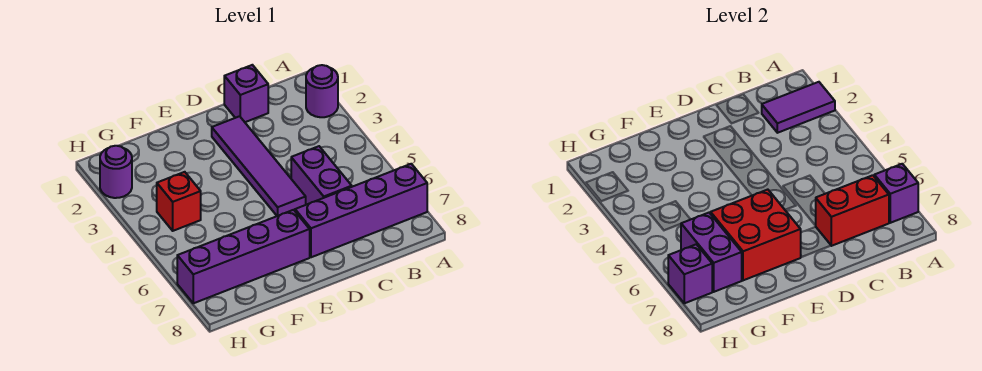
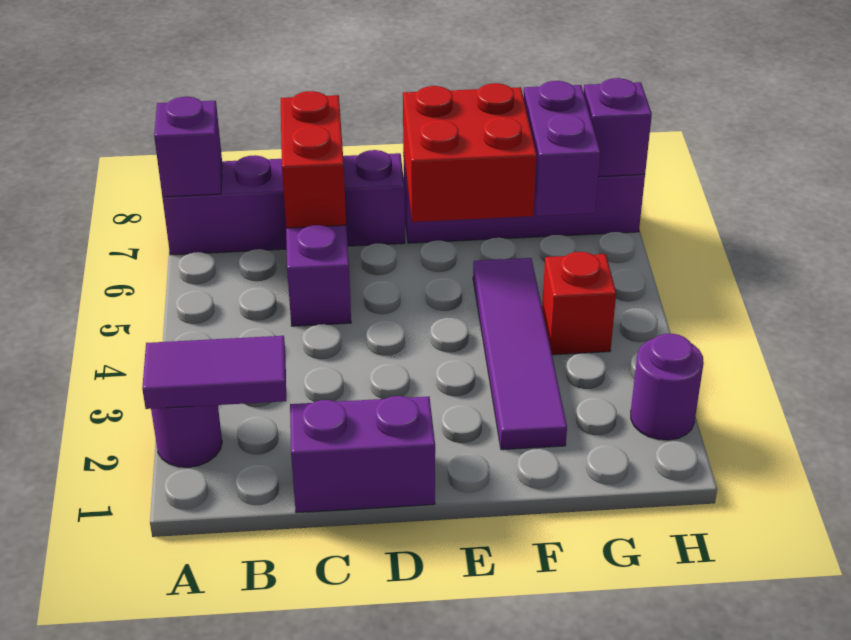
red brick B7:C7 level 2 -> red brick C6:C7 level 2
purple brick C1 level 1 -> purple brick C1:D1 level 1
purple tile D2:D5 level 1 -> purple tile F2:F5 level 1

